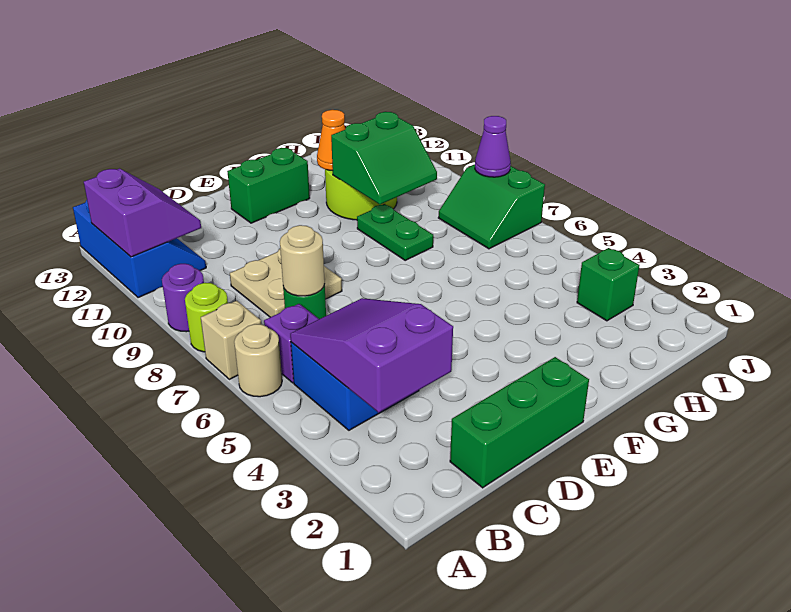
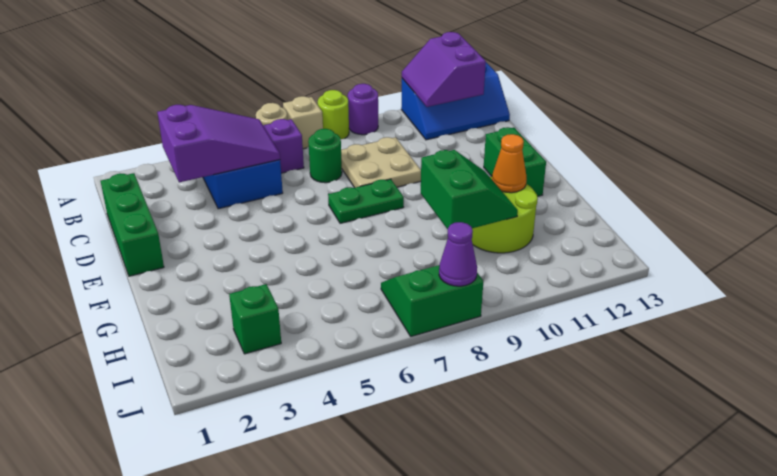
purple slope A11:B12 level 2 top A -> purple slope A11:B12 level 2 top 12
tan round brick C7 level 2 -> none
green plate G8:G9 level 1 -> green plate E7:E8 level 1
green slope G9:H10 level 2 top 10 -> green slope G9:H10 level 2 top 9

